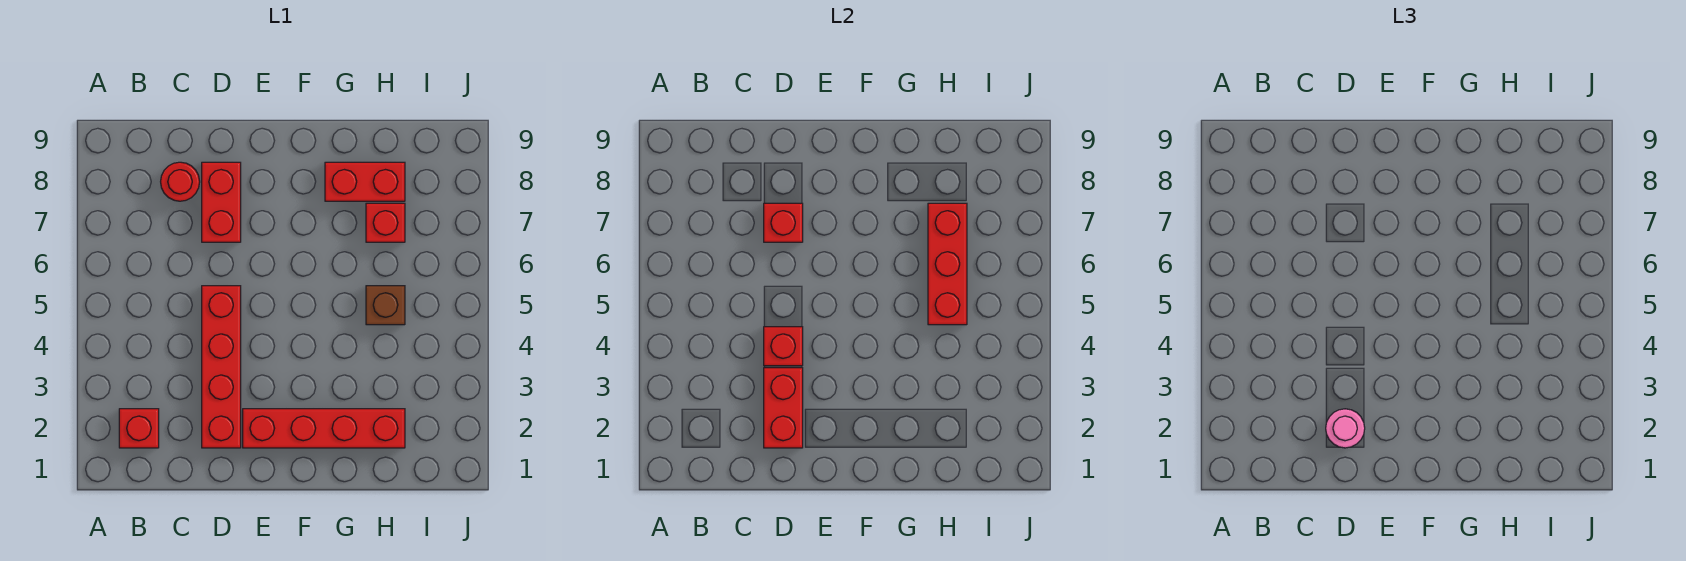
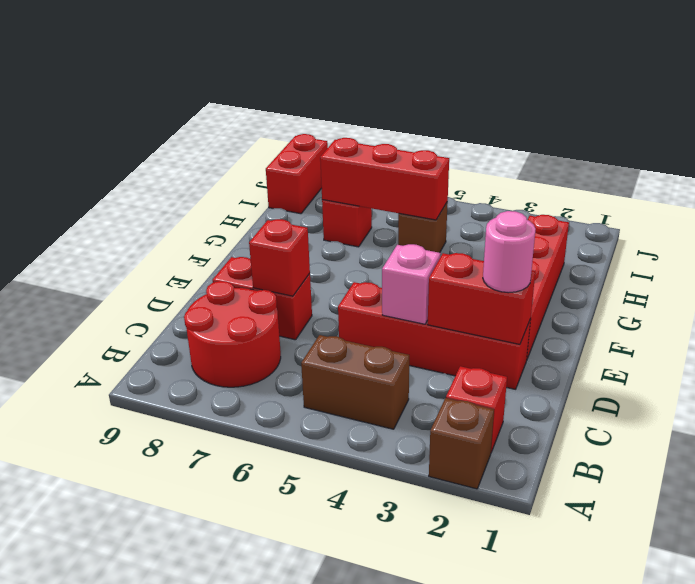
none -> brown brick A2 level 1
none -> brown brick B4:B5 level 1
red round brick C8 level 1 -> red round brick B7:C8 level 1
red brick D4 level 2 -> pink brick D4 level 2
red brick G8:H8 level 1 -> red brick I9:J9 level 1

